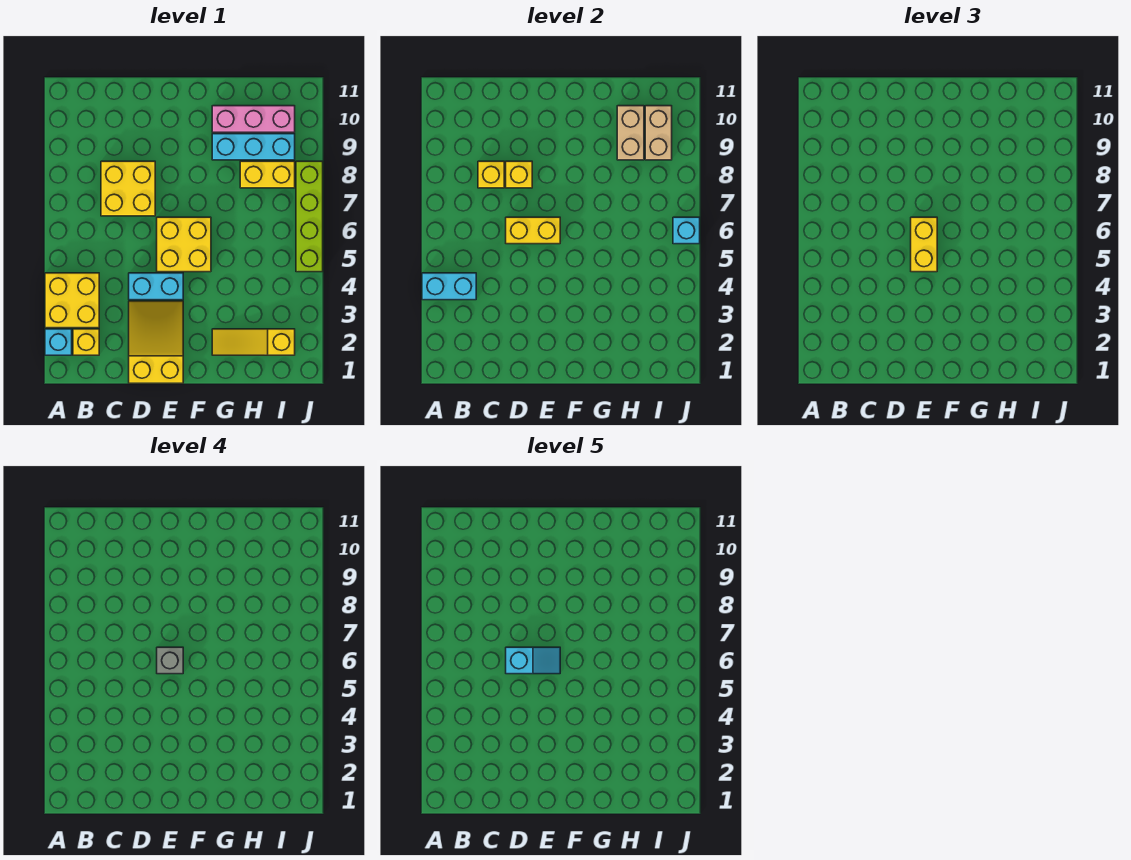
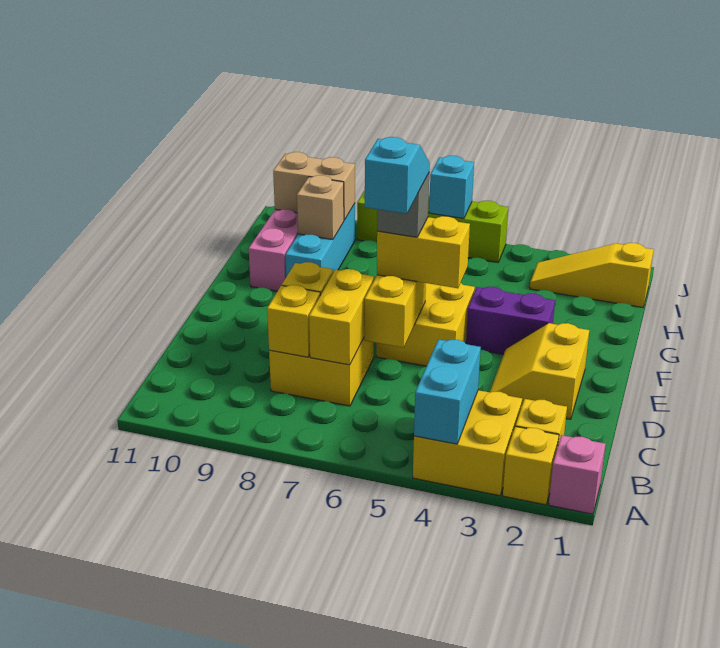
none -> pink brick A1 level 1
cyan brick A2 level 1 -> yellow brick A2 level 1
yellow slope D1:E3 level 1 top 1 -> yellow slope D2:E3 level 1 top 2
cyan brick D4:E4 level 1 -> none
none -> purple brick F3:F4 level 1
yellow slope G2:I2 level 1 top I -> yellow slope I1:I3 level 1 top 1
yellow brick H8:I8 level 1 -> yellow brick C7:D7 level 2
tan brick H9:H10 level 2 -> tan brick H9 level 2

